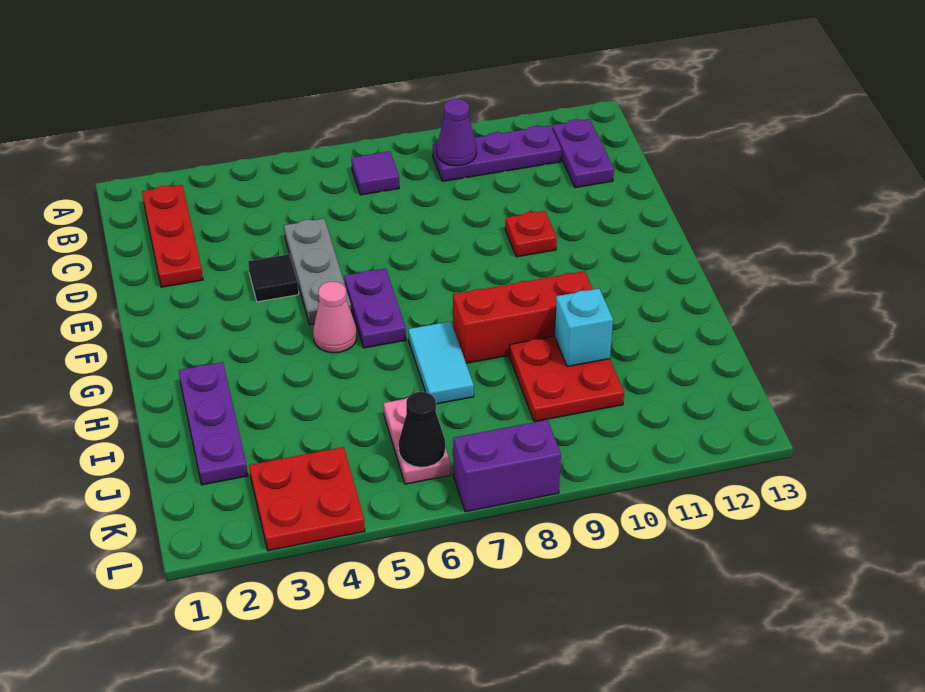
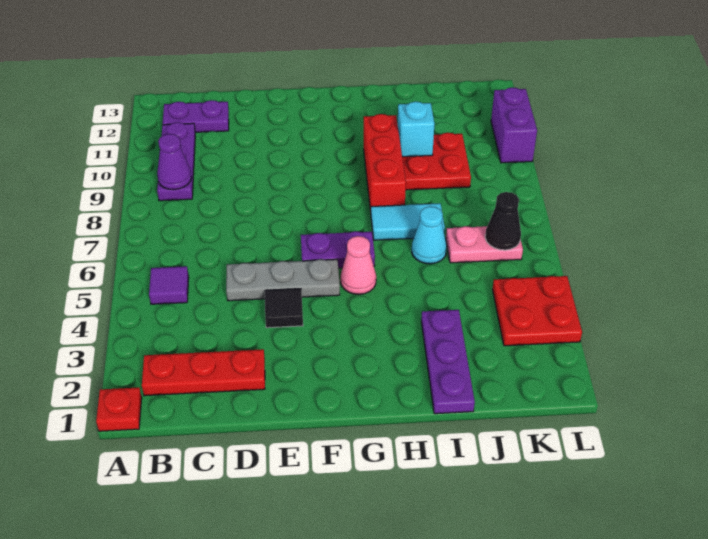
purple tile B7 level 1 -> purple tile B5 level 1
red plate E10 level 1 -> red plate A1 level 1
purple plate H2:J2 level 1 -> purple plate I1:I3 level 1
none -> cyan cone I6 level 1
purple brick L7:L8 level 1 -> purple brick L10:L11 level 1

